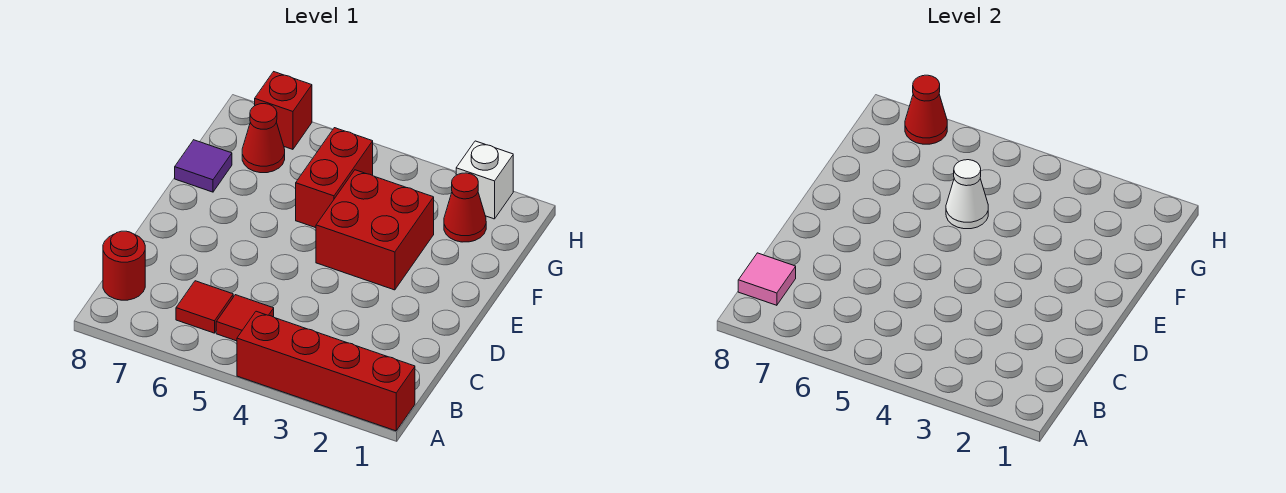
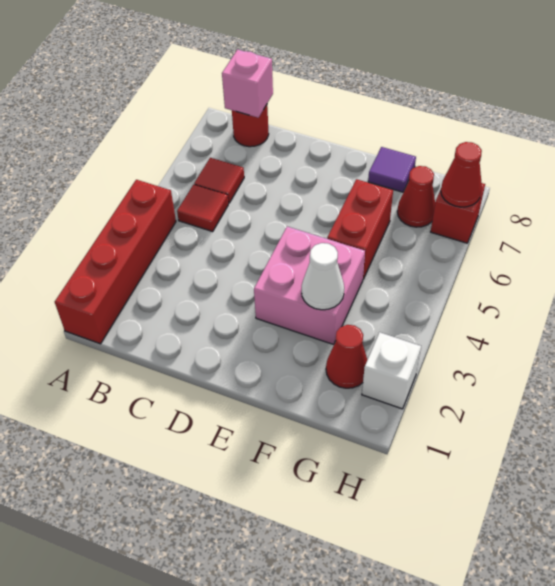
pink tile B8 level 2 -> pink brick B8 level 2
red brick E3:F4 level 1 -> pink brick E3:F4 level 1
red brick F5:G5 level 1 -> red brick F5:F6 level 1
white cone F5 level 2 -> white cone F3 level 2

